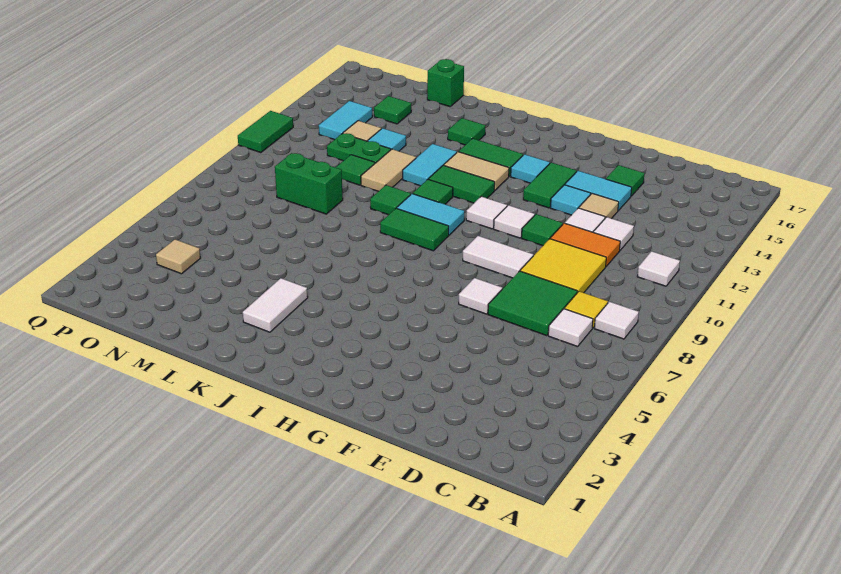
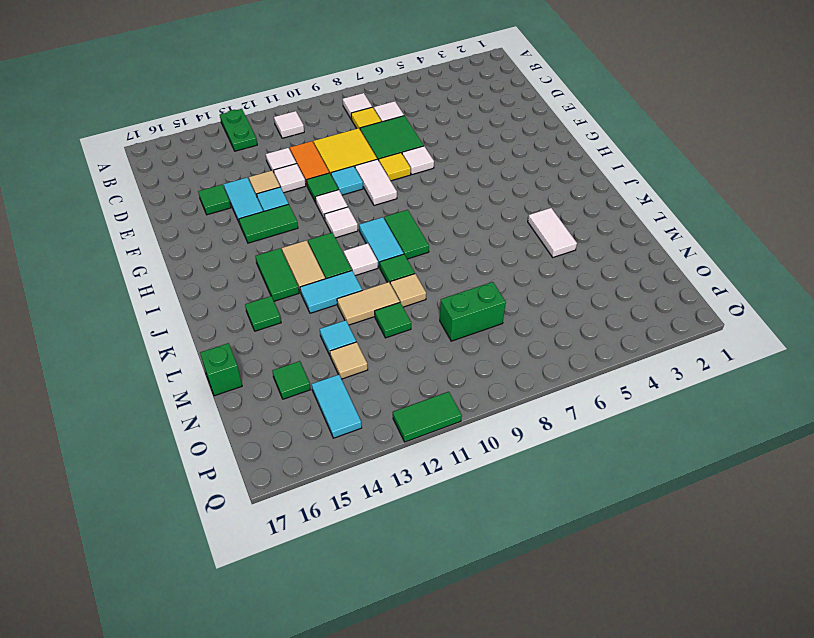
none -> yellow tile F8 level 1
cyan tile H14 level 1 -> cyan tile F10 level 1
green tile J11 level 1 -> white tile J11 level 1
white tile K3:K4 level 1 -> white tile K4:L4 level 1
green brick M9:N9 level 1 -> green brick N8:N9 level 1
green plate M12:N12 level 1 -> green plate A13:B13 level 1
tan tile O4 level 1 -> tan tile L10 level 1
cyan tile O13:O14 level 1 -> cyan tile O14:P14 level 1

